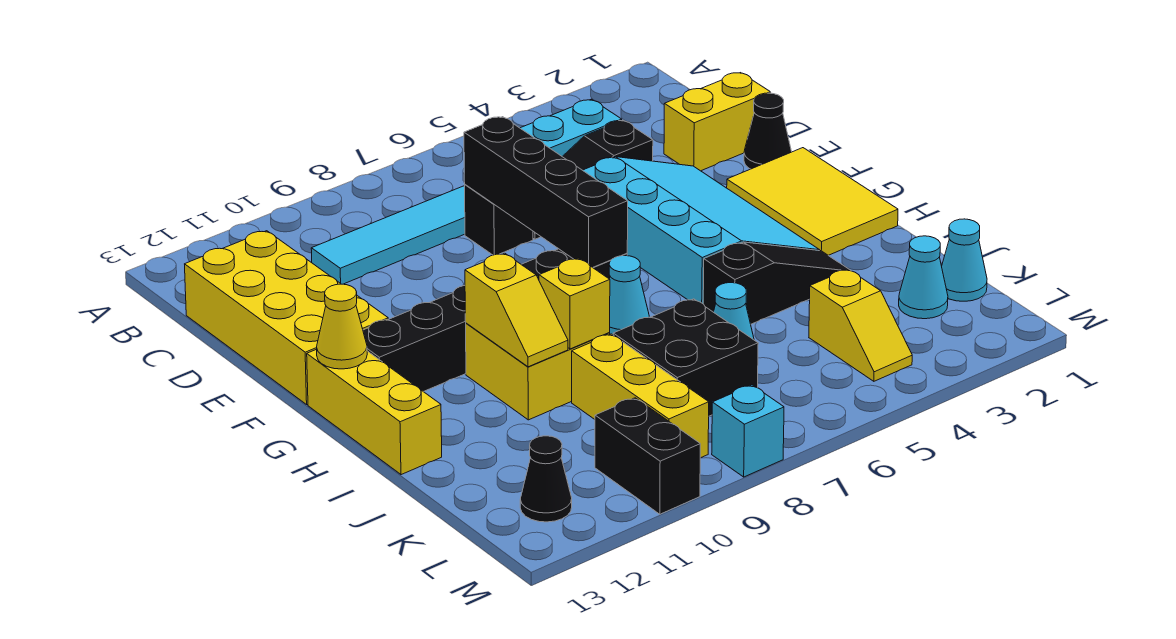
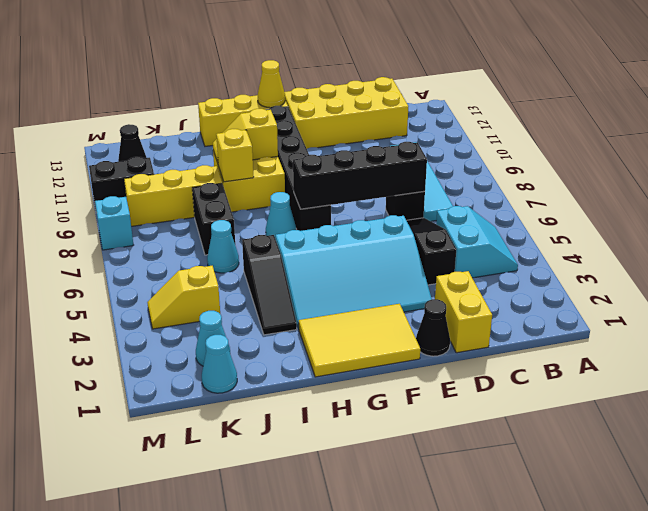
black brick J7:K8 level 1 -> black brick J7:J8 level 1

